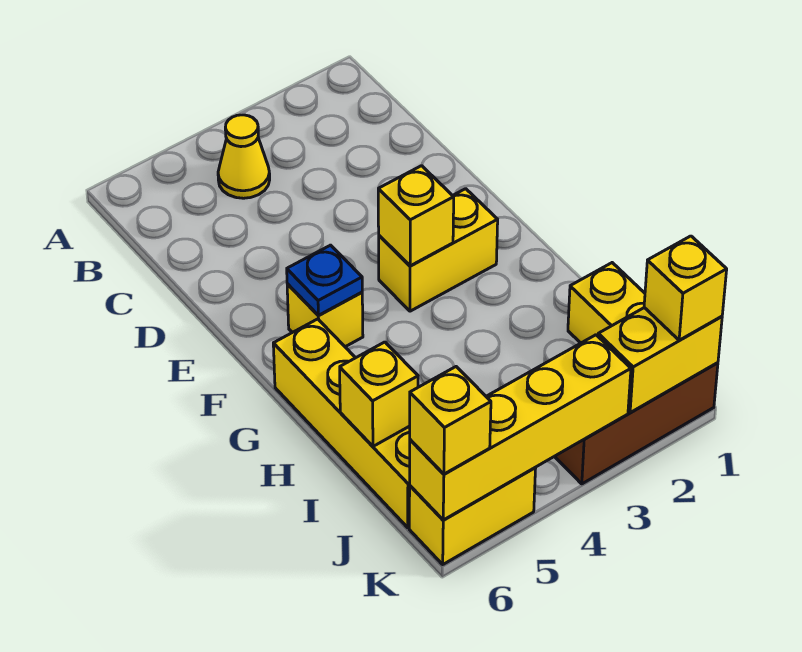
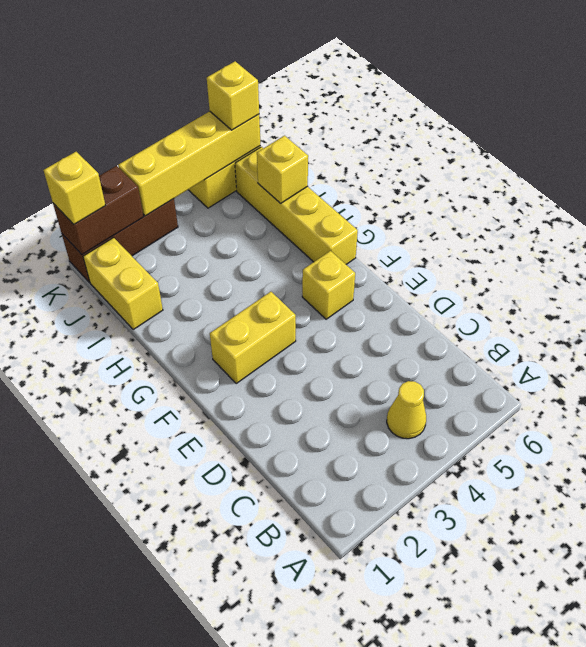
yellow brick F3 level 2 -> none
blue plate F5 level 2 -> none
yellow brick K1:K2 level 2 -> brown brick K1:K2 level 2

